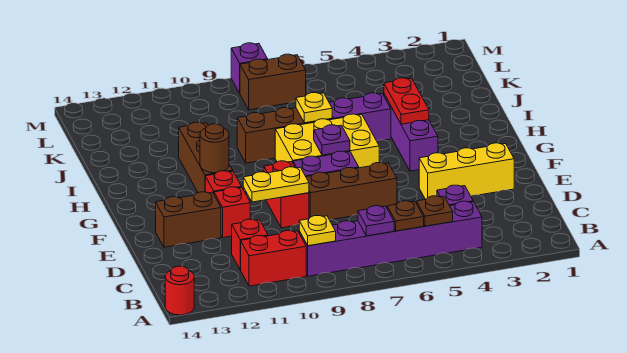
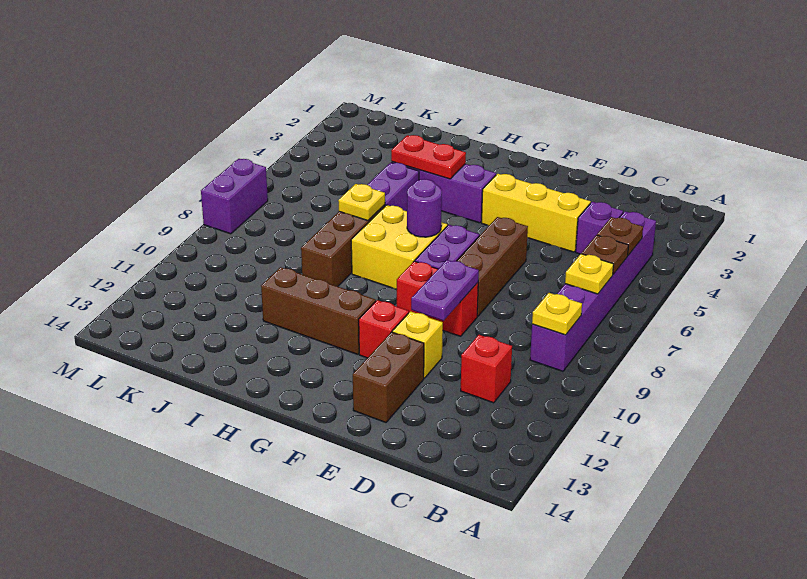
red round brick A14 level 1 -> none
purple plate B7 level 2 -> yellow plate B7 level 2
red brick B10:B11 level 1 -> none
yellow brick E2:E4 level 1 -> yellow brick D4:F4 level 1
yellow plate E9:E10 level 2 -> purple plate E9:E10 level 2
red brick E11 level 1 -> yellow brick E11 level 1
yellow brick G6:H8 level 1 -> yellow brick G7:H8 level 1
purple plate G7 level 2 -> purple round brick G7 level 2
brown round brick G11 level 2 -> none
brown brick L7:L8 level 1 -> none
purple brick M8 level 1 -> purple brick M7:M8 level 1

